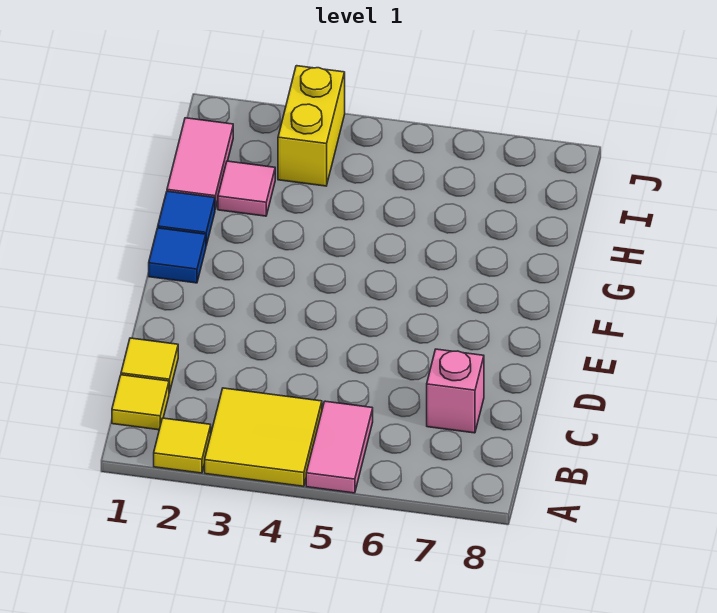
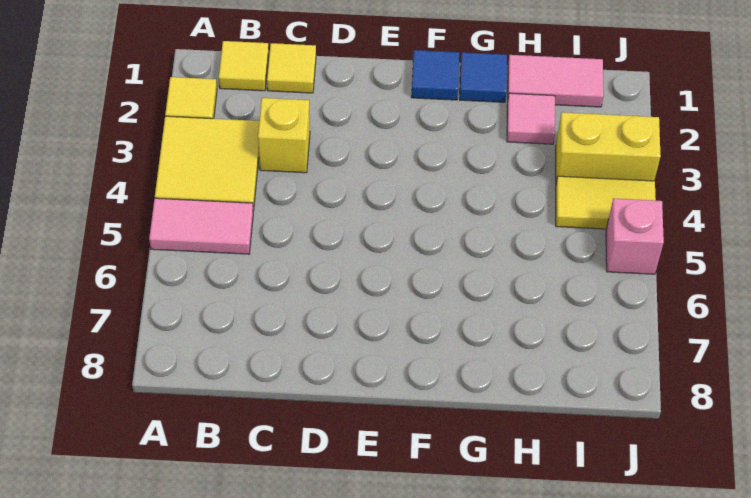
none -> yellow brick C3 level 1
pink brick C7 level 1 -> pink brick J5 level 1
none -> yellow tile I4:J4 level 1

